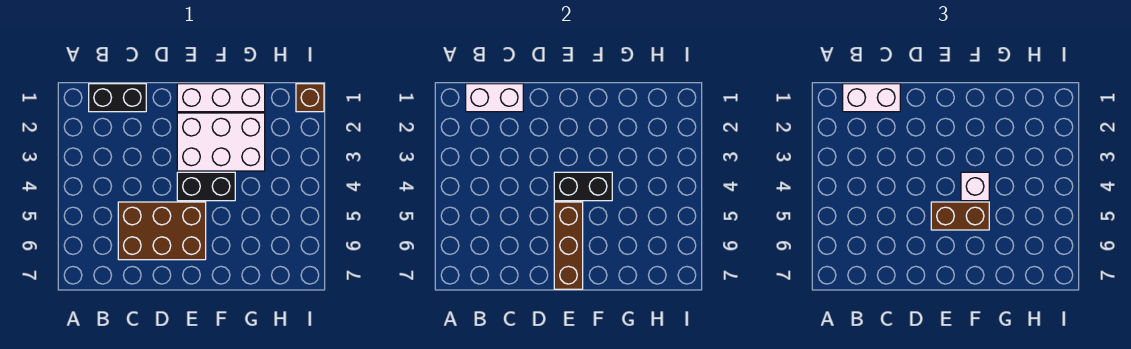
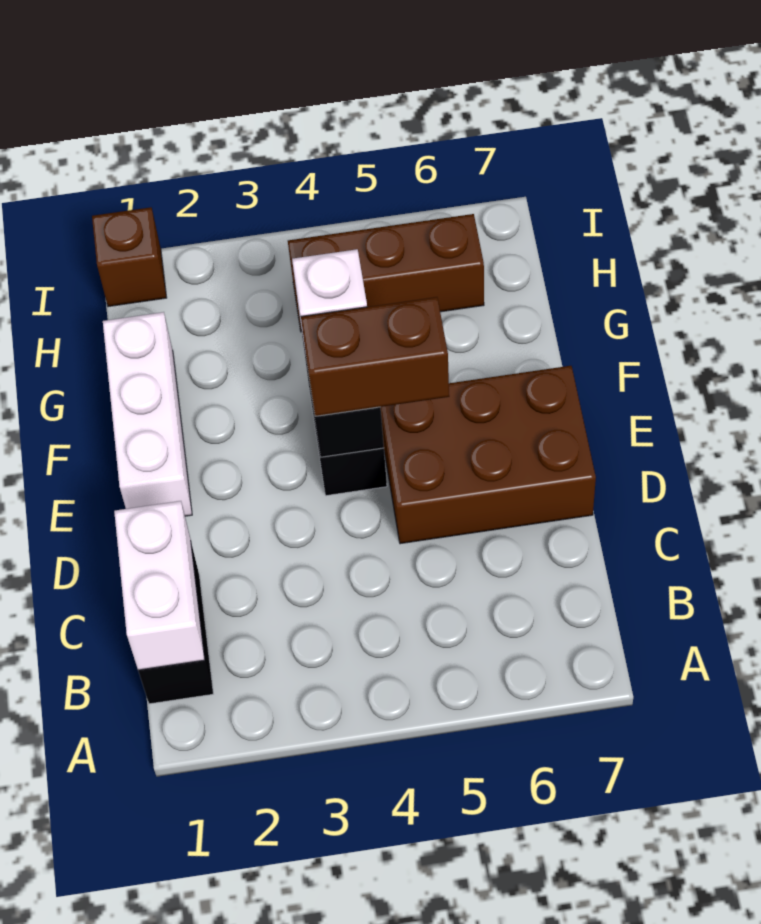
white brick B1:C1 level 3 -> none
brown brick C5:E6 level 1 -> brown brick D5:E7 level 1
white brick E2:G3 level 1 -> none
brown brick E5:E7 level 2 -> brown brick H4:H6 level 1
brown brick E5:F5 level 3 -> brown brick E4:E5 level 3

